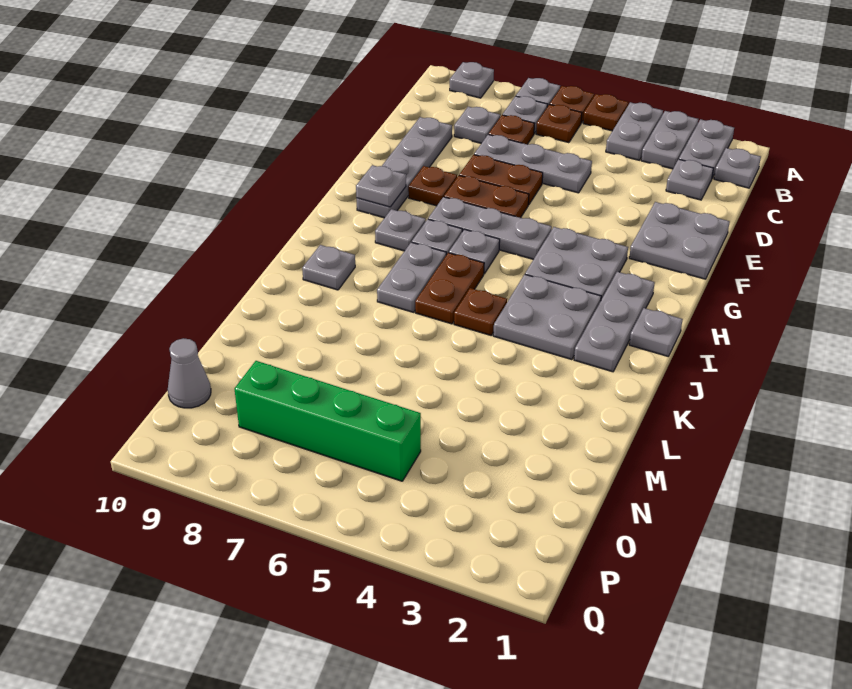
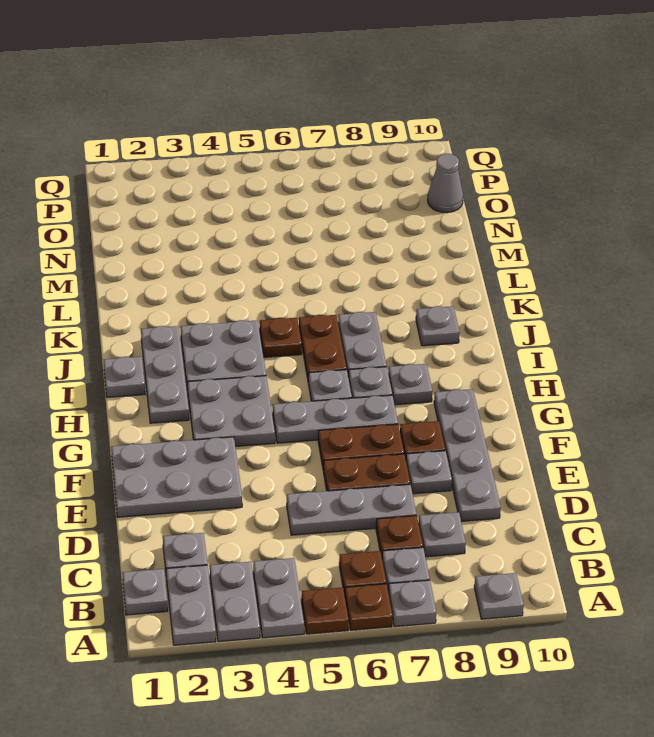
grey plate E1:F2 level 1 -> grey plate E1:F3 level 1
grey plate G9 level 2 -> grey plate E8 level 1
green brick O5:O8 level 1 -> none

